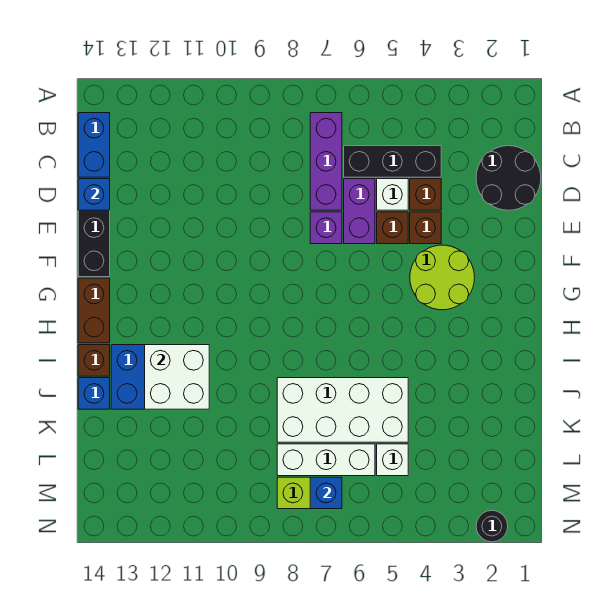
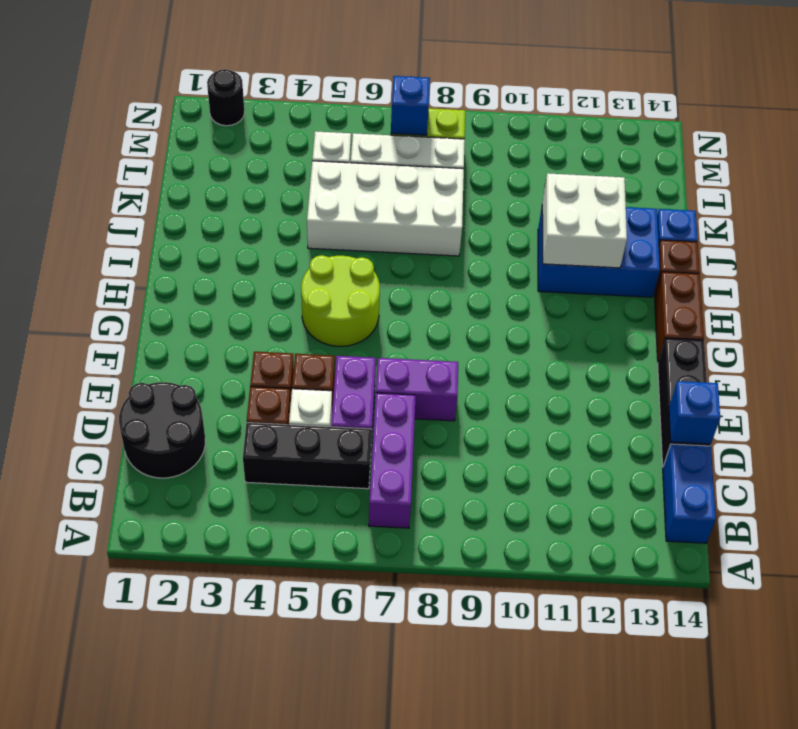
purple brick E7 level 1 -> purple brick E7:E8 level 1
lime round brick F3:G4 level 1 -> lime round brick G5:H6 level 1

